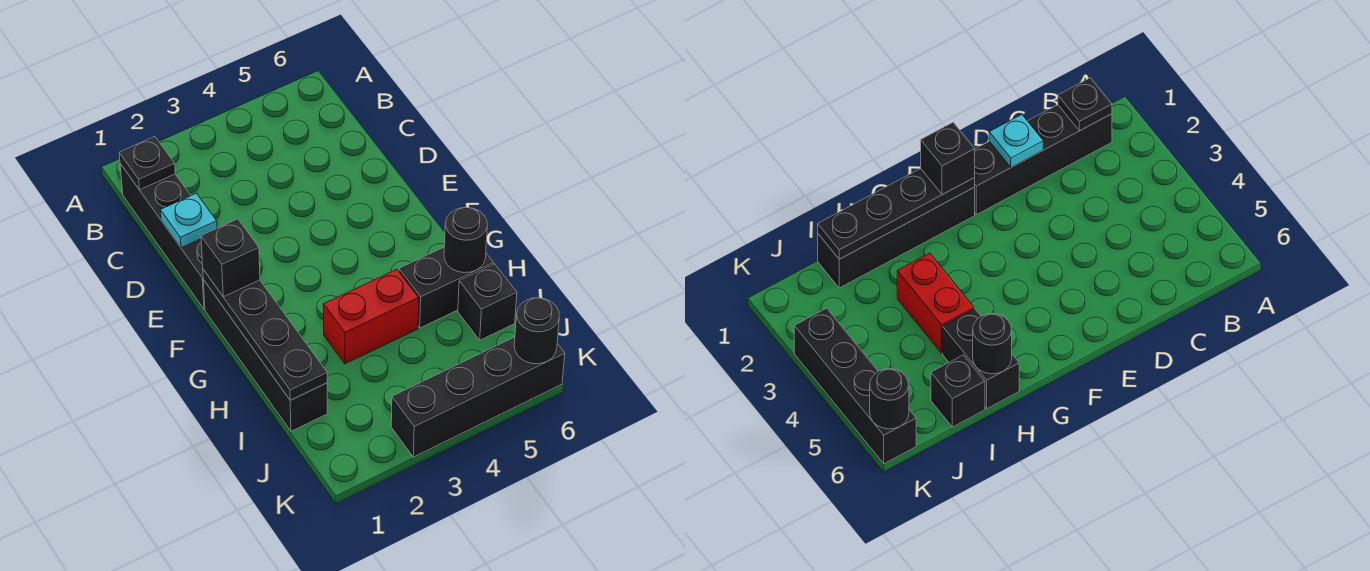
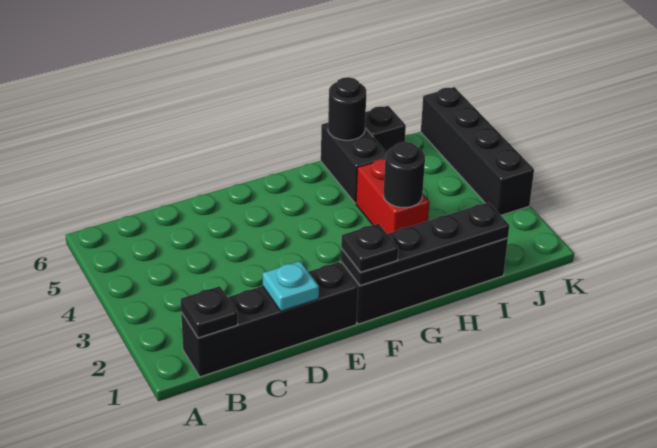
black brick F1 level 3 -> black plate F1 level 3
black round brick K6 level 2 -> black round brick H3 level 2

